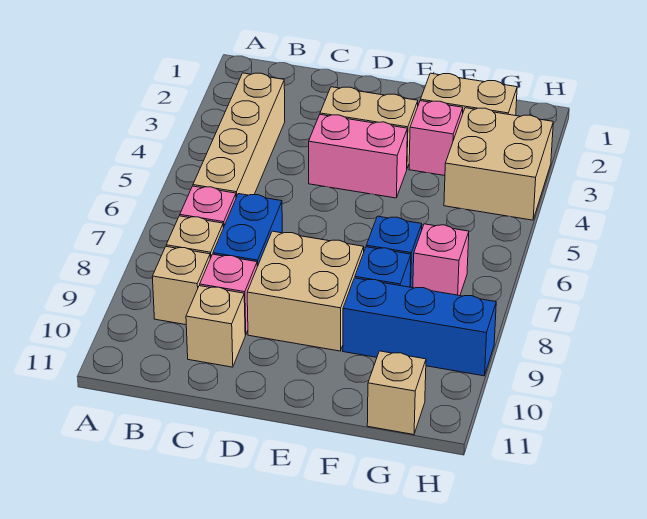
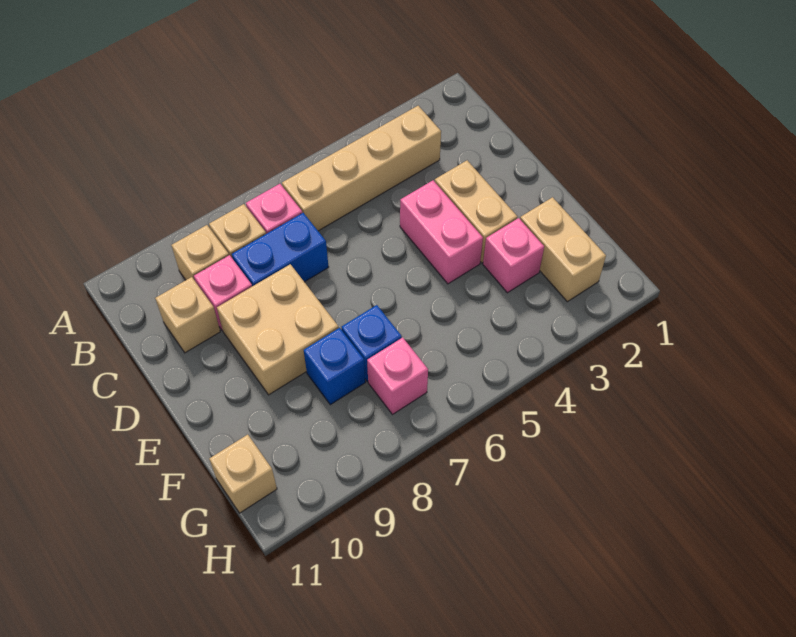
blue brick F9:H9 level 1 -> none
tan brick G3:H4 level 1 -> none

